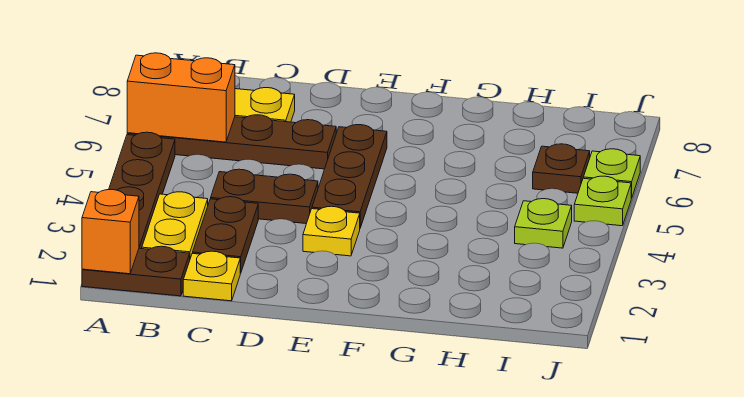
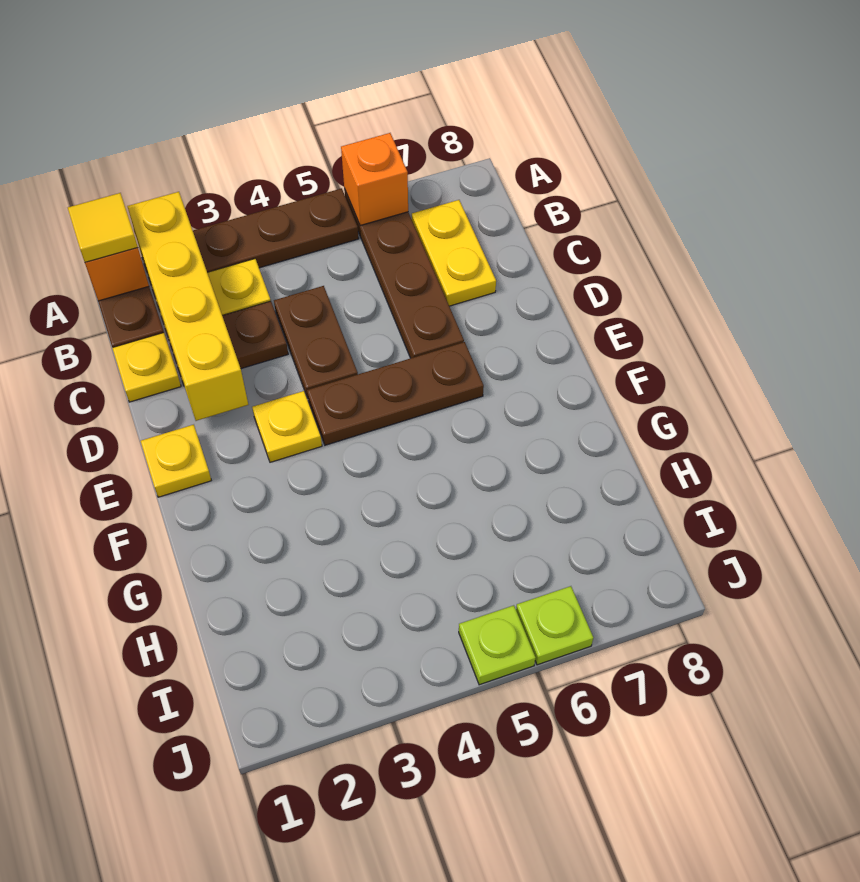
none -> yellow tile A1 level 3
none -> yellow brick A2:D2 level 2
orange brick A6:B6 level 2 -> orange brick A6 level 2
none -> yellow plate E1 level 1
lime plate I4 level 1 -> none
brown plate I6 level 1 -> none

